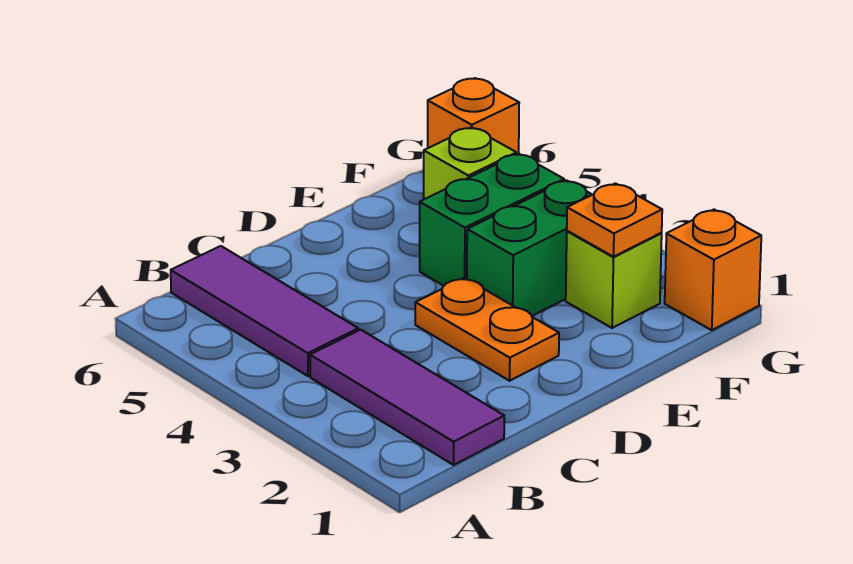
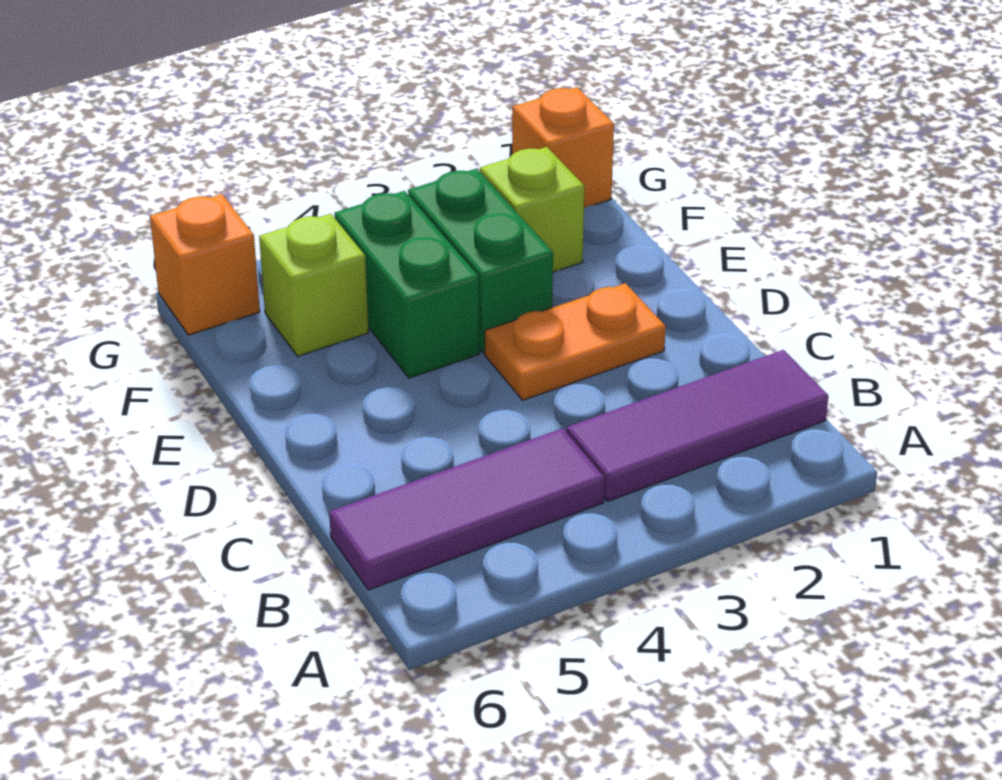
orange plate F2 level 2 -> none

